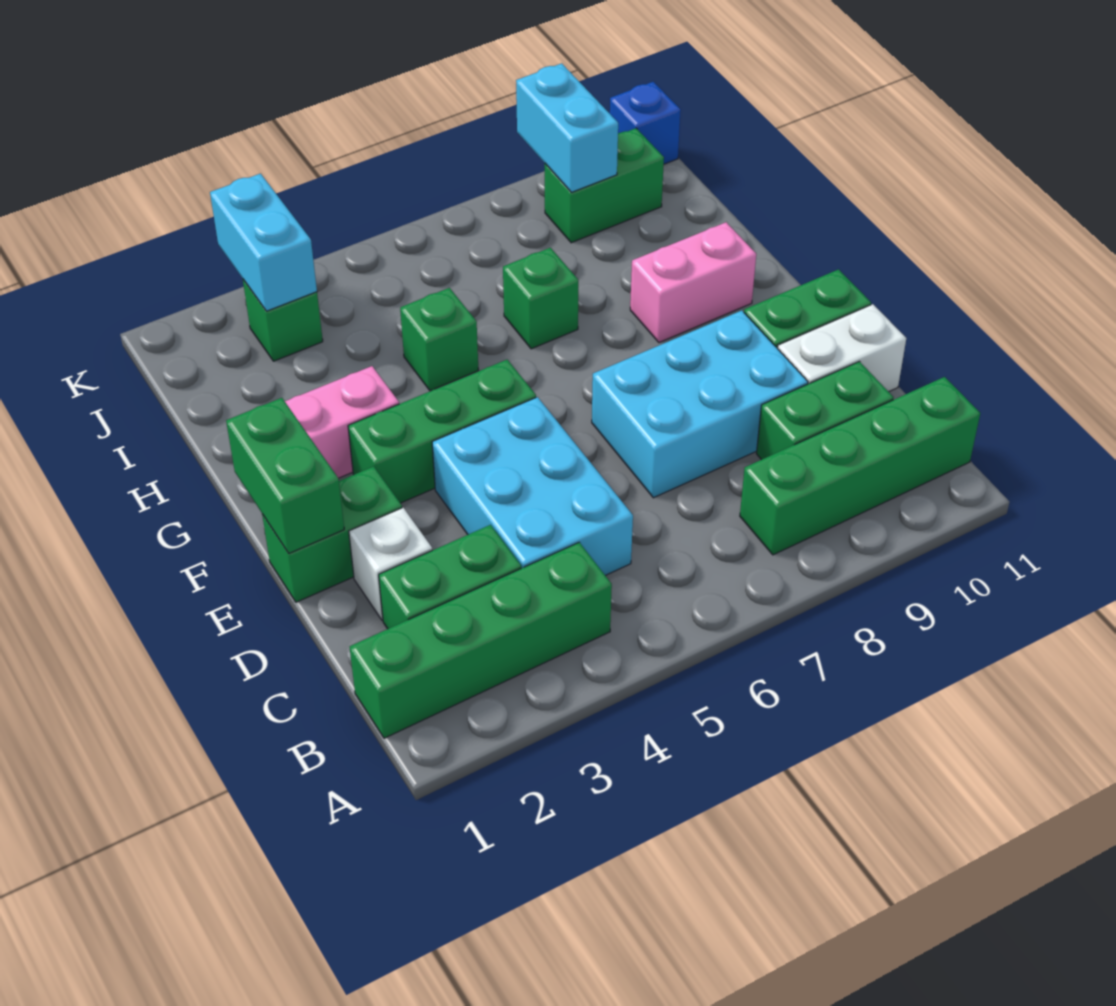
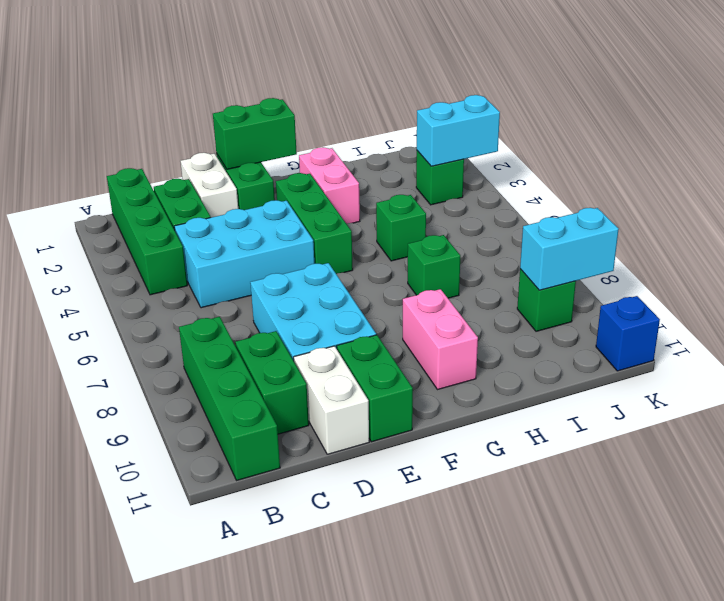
white brick D2 level 1 -> white brick D1:D2 level 1
green brick J9:J10 level 1 -> green brick J9 level 1

